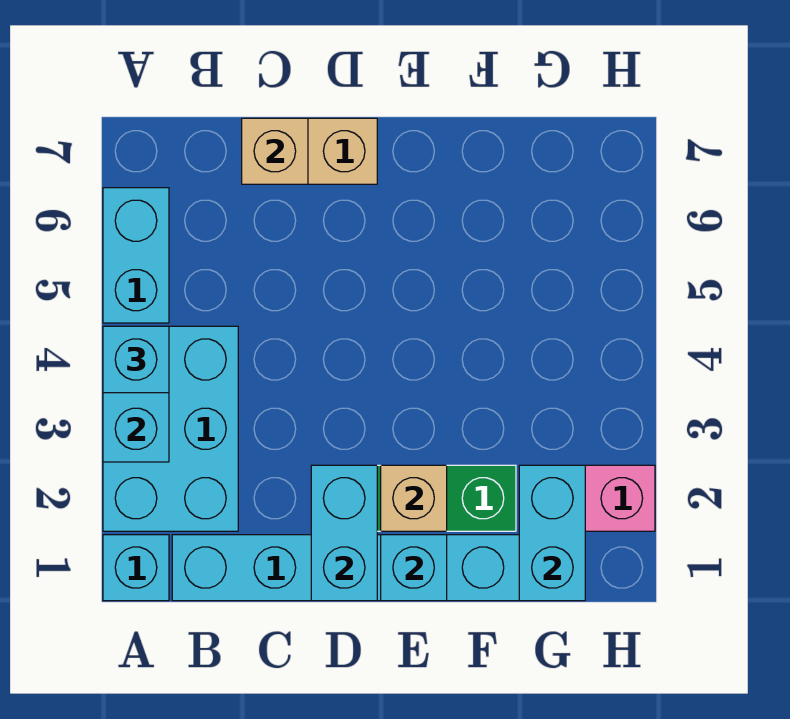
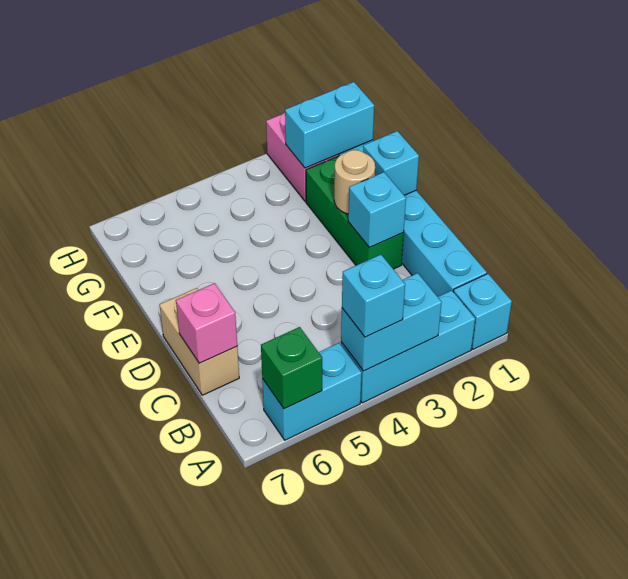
cyan brick A2:B4 level 1 -> cyan brick A2:A4 level 1
none -> green brick A6 level 2
tan brick C7 level 2 -> pink brick C7 level 2
cyan brick D1:D2 level 2 -> cyan brick D2 level 2
tan brick E2 level 2 -> tan round brick E2 level 2

